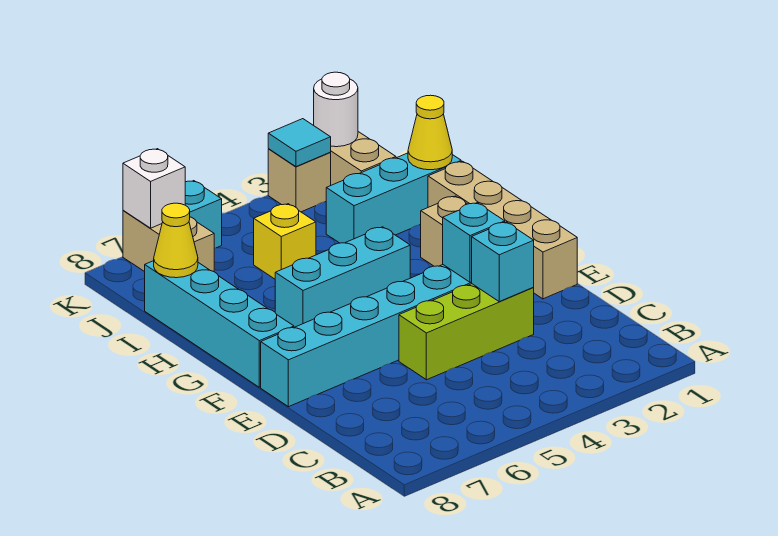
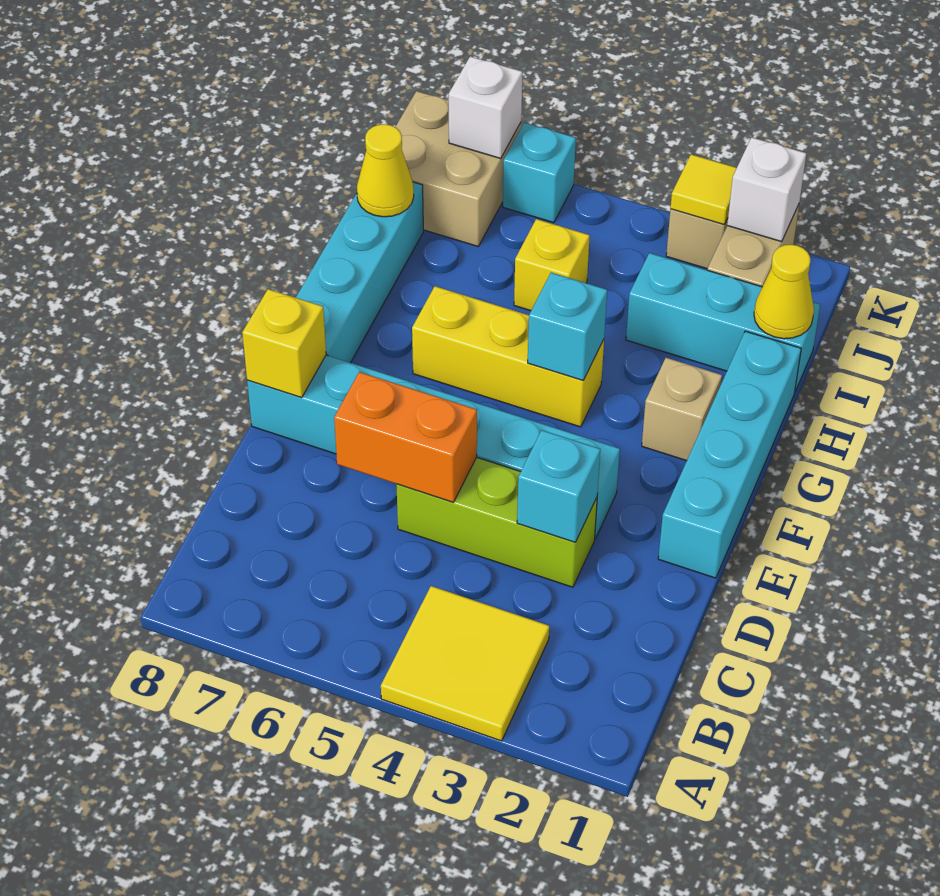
none -> yellow tile A3:B4 level 1
none -> orange brick D5:D6 level 2
tan brick E1:H1 level 1 -> cyan brick E1:H1 level 1
cyan brick E3 level 2 -> cyan brick G4 level 2
none -> yellow brick E8 level 2
cyan brick G4:G6 level 1 -> yellow brick G4:G6 level 1
tan brick J7:K7 level 1 -> tan brick J7:K8 level 1
white round brick K2 level 2 -> white brick K2 level 2
cyan tile K3 level 2 -> yellow tile K3 level 2

